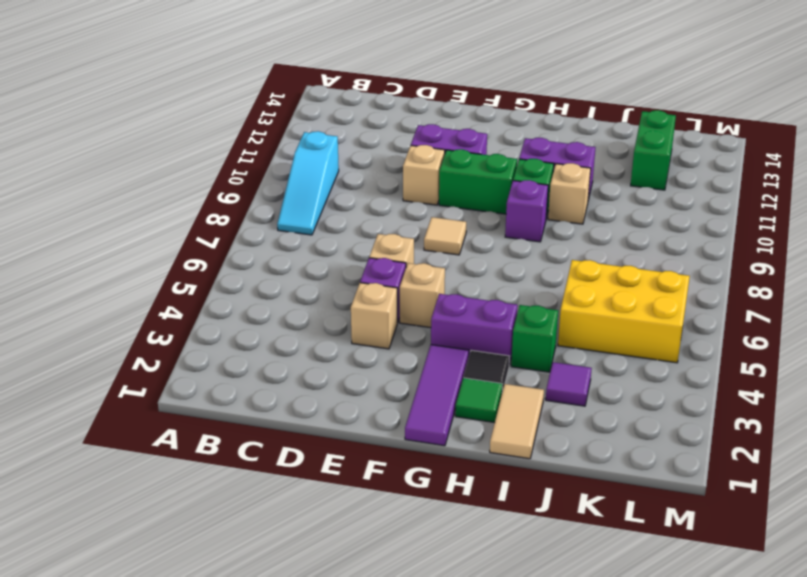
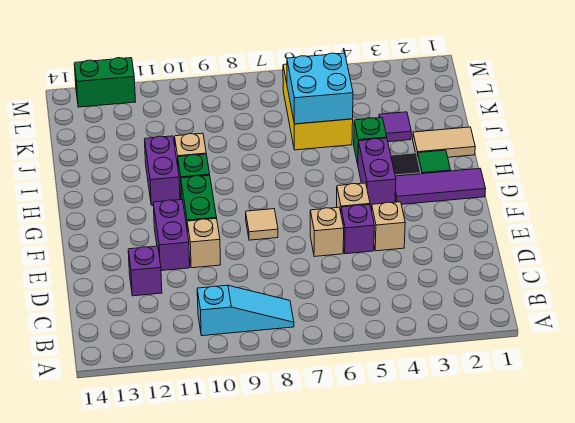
purple brick H9 level 1 -> purple brick D12 level 1
none -> cyan brick J5:K6 level 2
green brick K12:K13 level 1 -> green brick M12:M13 level 1

